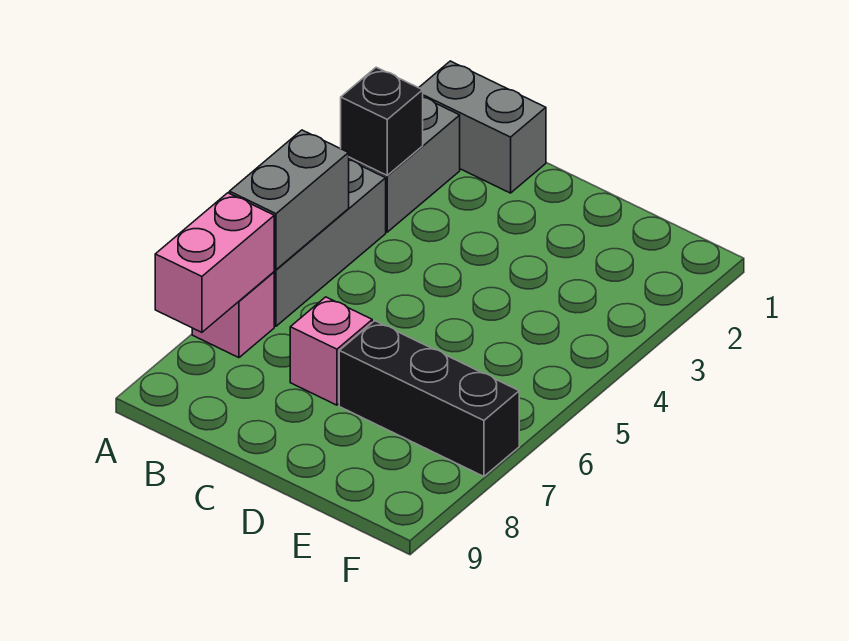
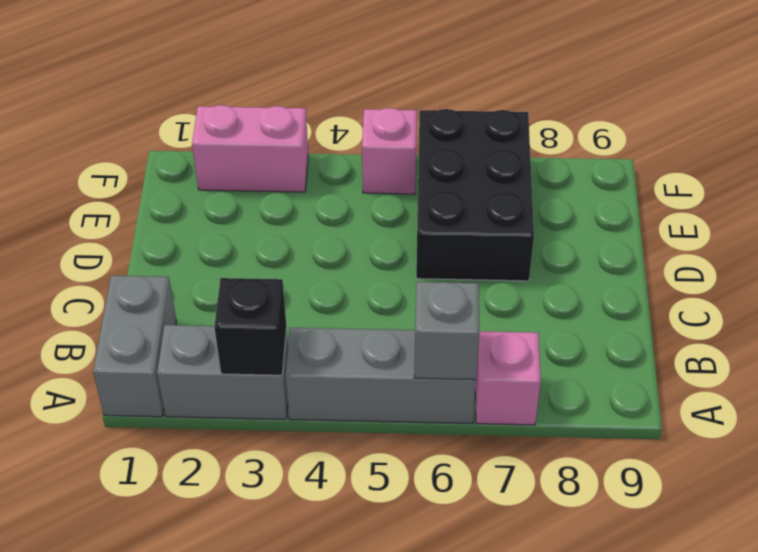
grey brick A5:A6 level 2 -> grey brick A6 level 2
pink brick A7:A8 level 2 -> pink brick F2:F3 level 1
pink brick C7 level 1 -> pink brick F5 level 1
black brick D7:F7 level 1 -> black brick D6:F7 level 1

